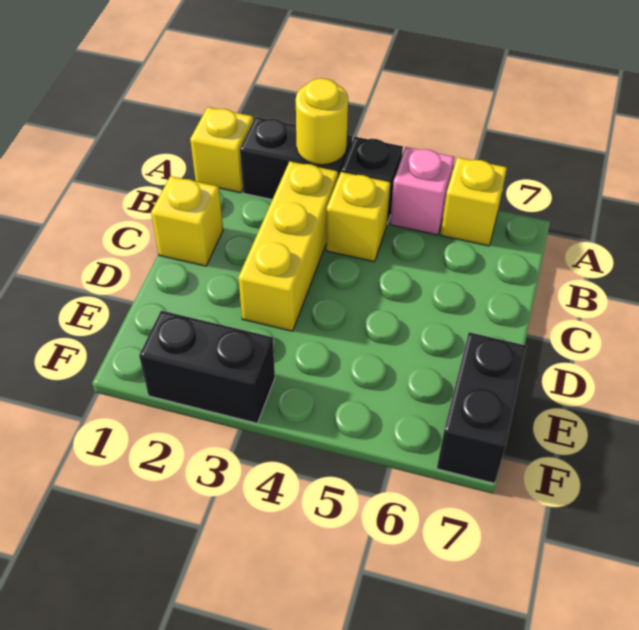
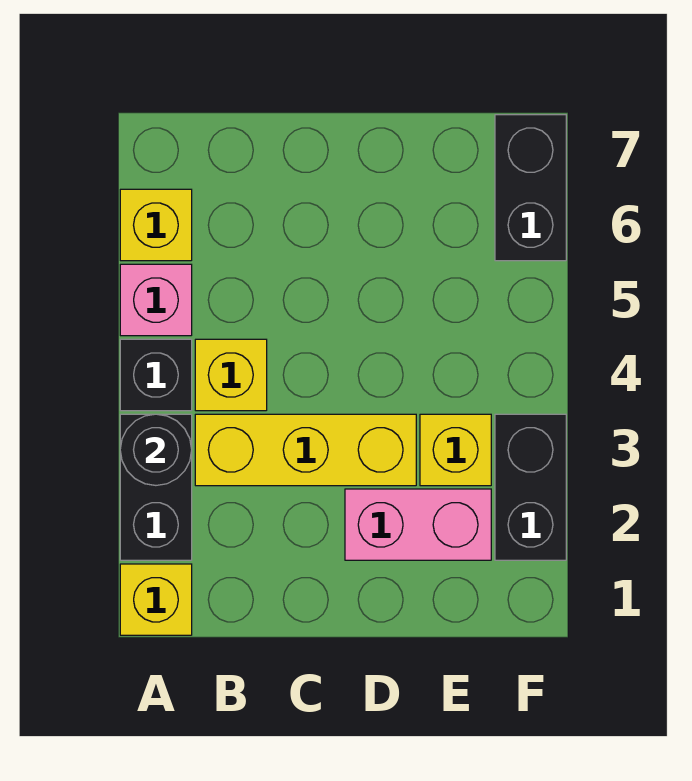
yellow round brick A3 level 2 -> black round brick A3 level 2
yellow brick C1 level 1 -> yellow brick E3 level 1
none -> pink brick D2:E2 level 1
black brick E7:F7 level 1 -> black brick F6:F7 level 1

